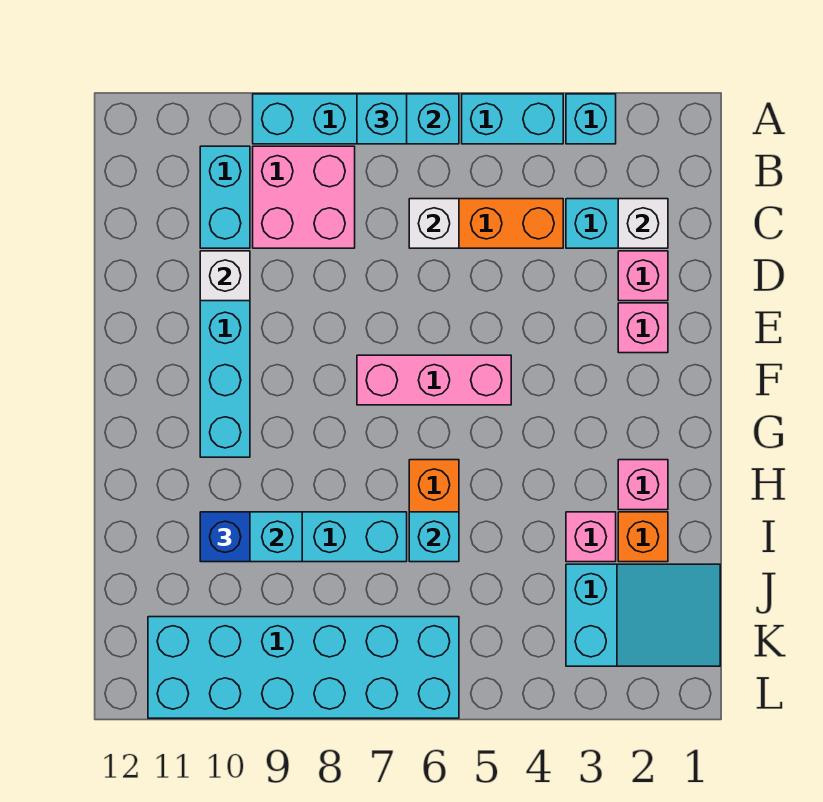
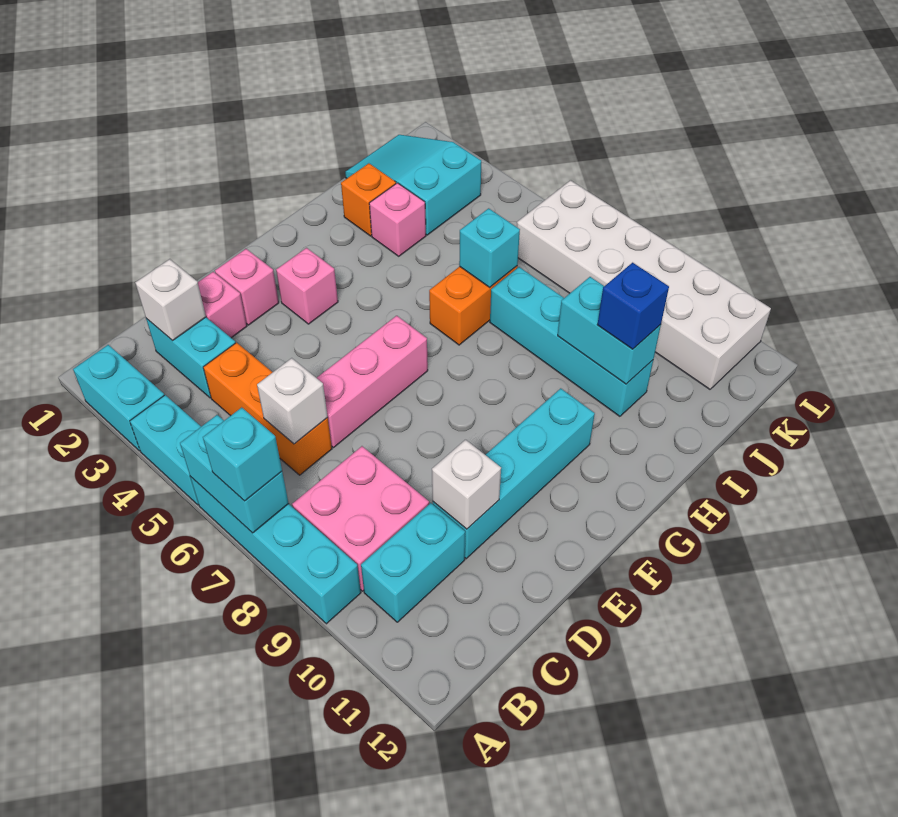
cyan brick A3 level 1 -> cyan brick A2:A3 level 1
pink brick F5:F7 level 1 -> pink brick D6:F6 level 1
pink brick H2 level 1 -> pink brick F3 level 1
cyan brick K6:L11 level 1 -> white brick K6:L11 level 1

